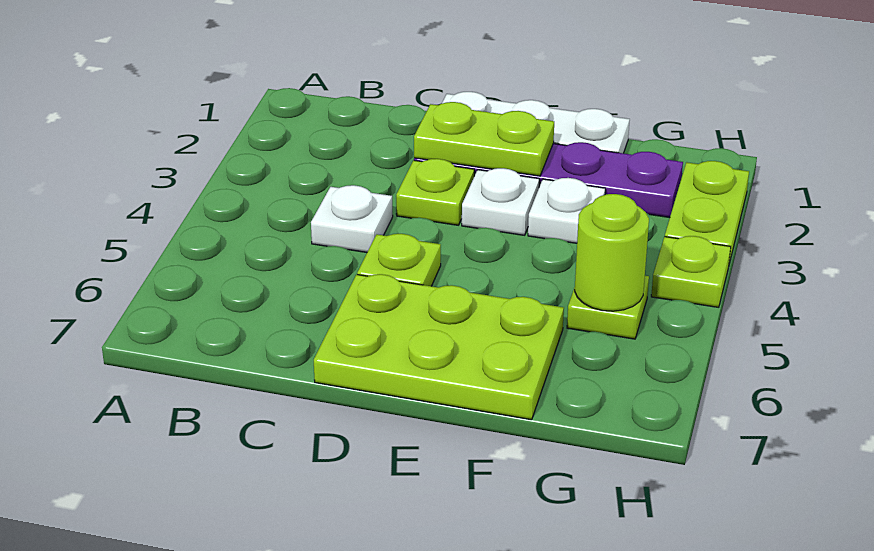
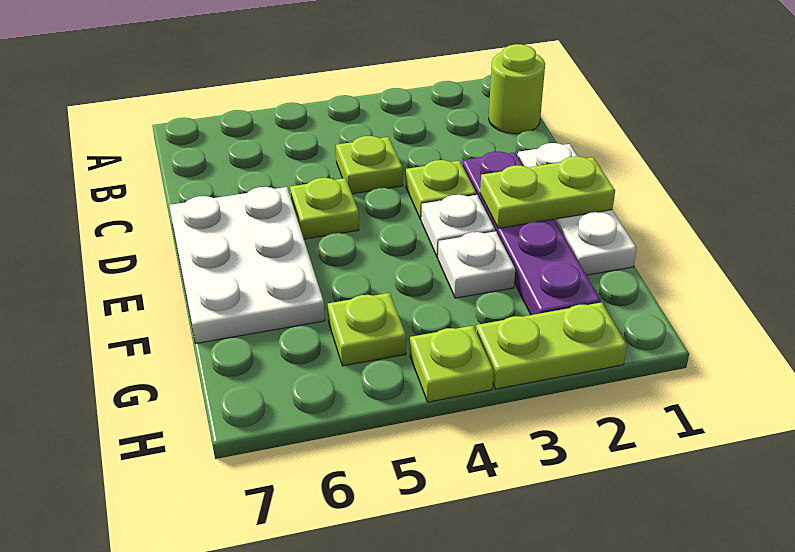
white plate C4 level 1 -> lime plate C4 level 1
lime plate D2:E2 level 2 -> lime plate E1:E2 level 2
lime plate D6:F7 level 1 -> white plate D6:F7 level 1
lime round brick G5 level 2 -> lime round brick B1 level 1

